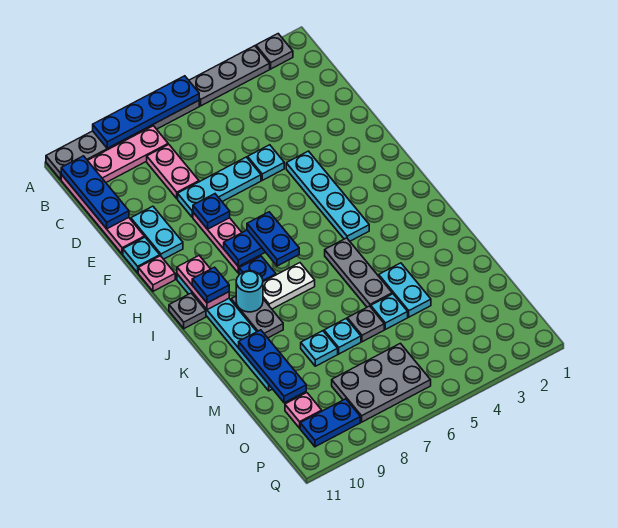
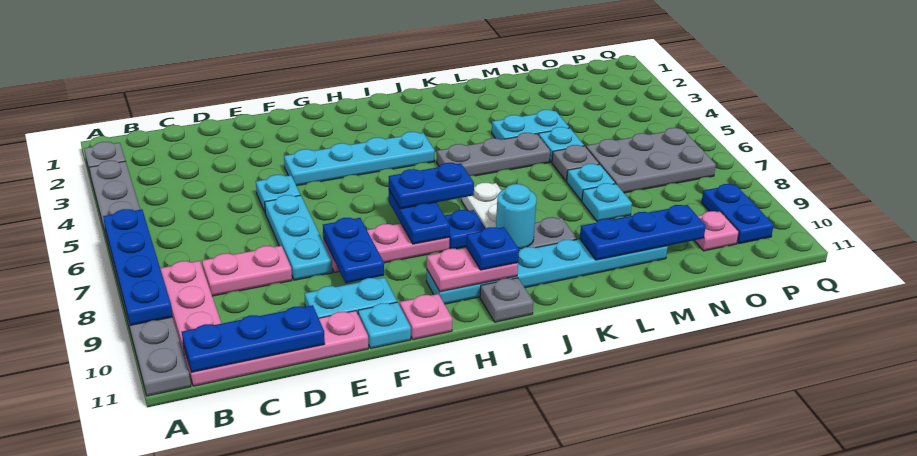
blue plate F8 level 2 -> blue plate F8:F9 level 2
grey plate O6:P8 level 1 -> grey plate N6:P7 level 1

